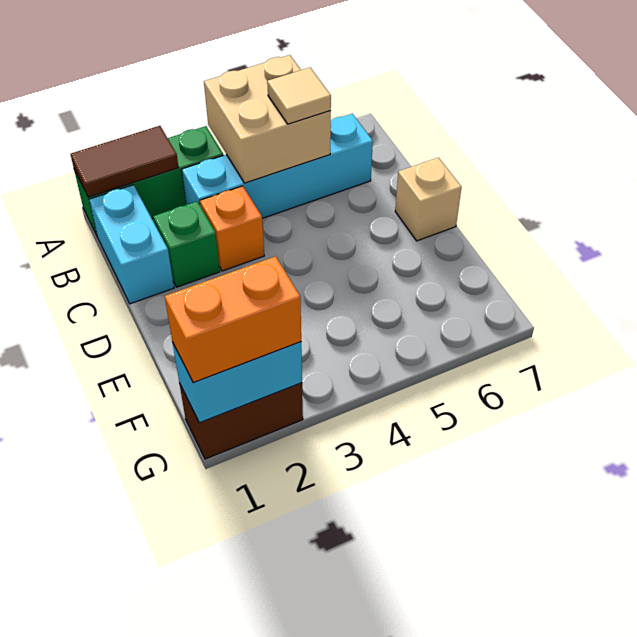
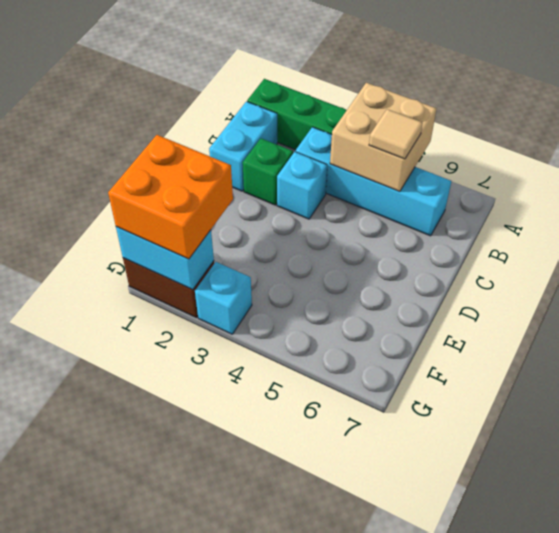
brown tile A1:A2 level 2 -> none
orange brick C3 level 1 -> cyan brick C3 level 1
tan brick D7 level 1 -> none
orange brick G1:G2 level 3 -> orange brick F1:G2 level 3
none -> cyan brick G3 level 1

